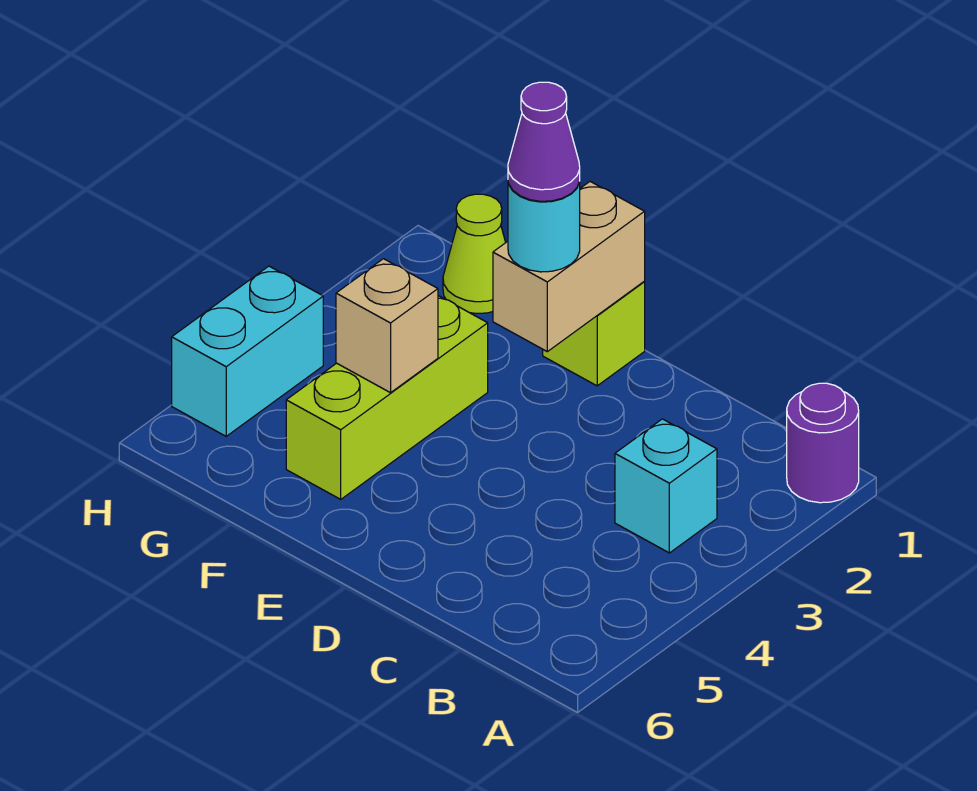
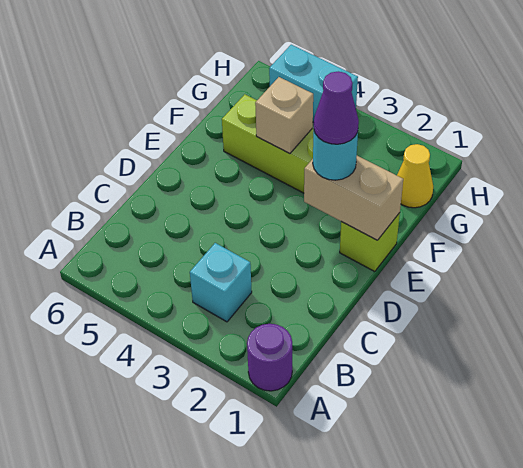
lime cone G1 level 1 -> yellow cone G1 level 1

